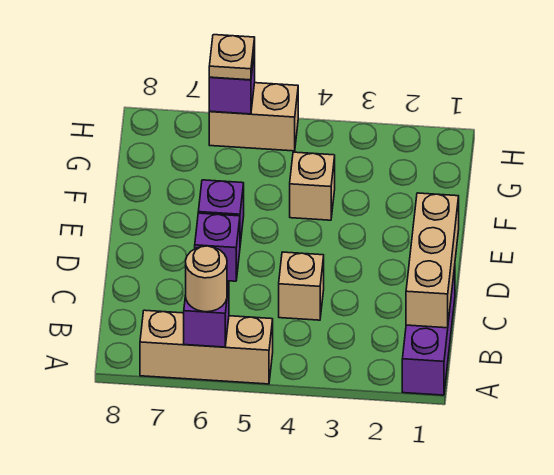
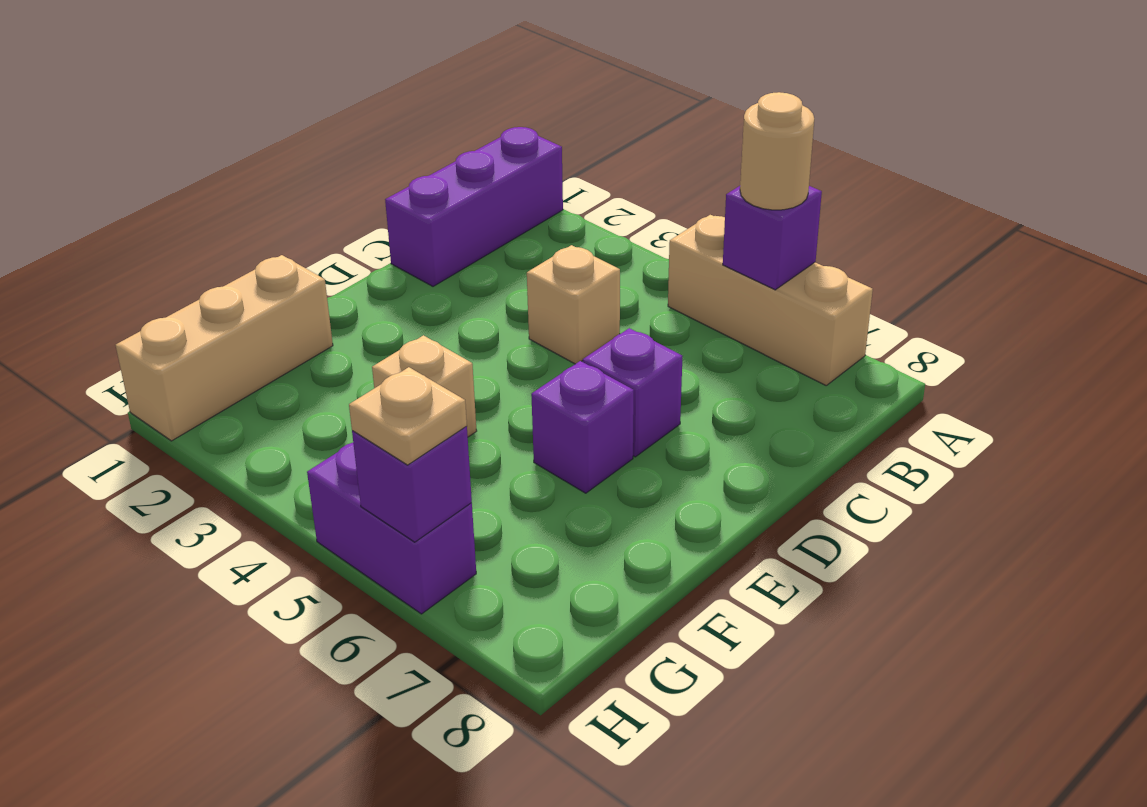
tan brick B1:D1 level 2 -> tan brick F1:H1 level 1
tan brick H5:H6 level 1 -> purple brick H5:H6 level 1

